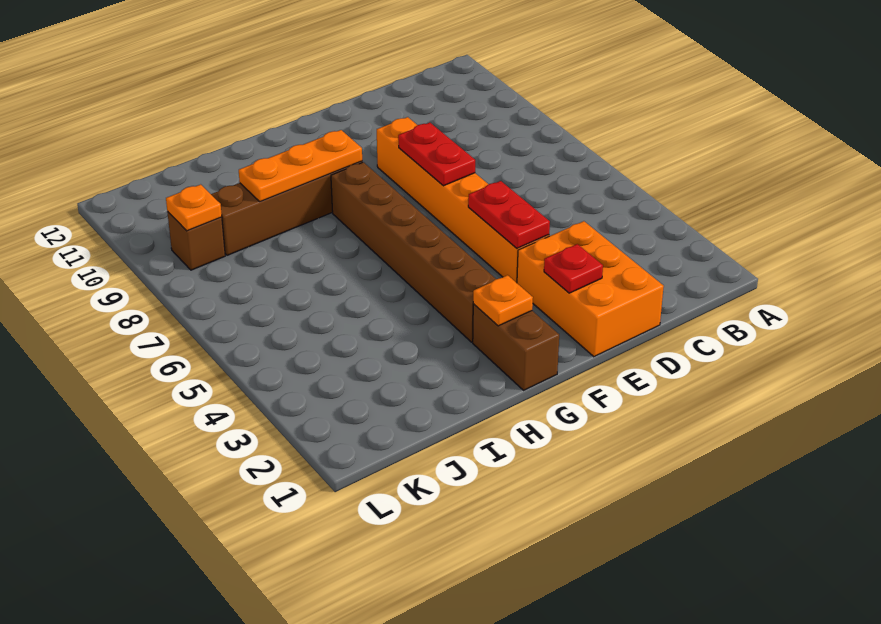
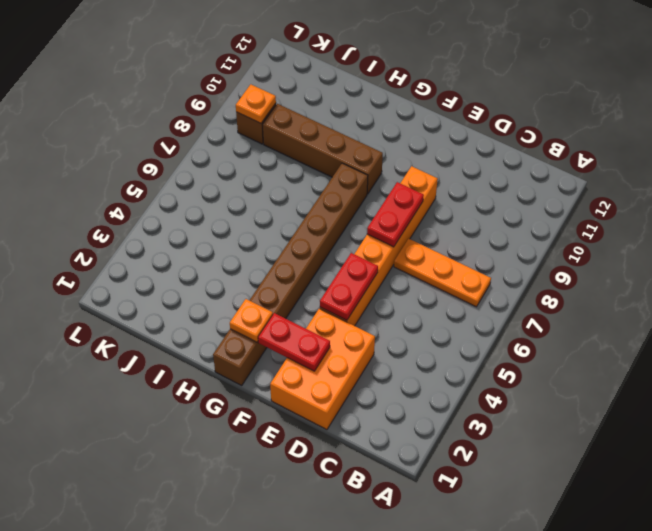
red plate E2 level 2 -> red plate E2:F2 level 2
orange plate G9:I9 level 2 -> orange plate B7:D7 level 1

